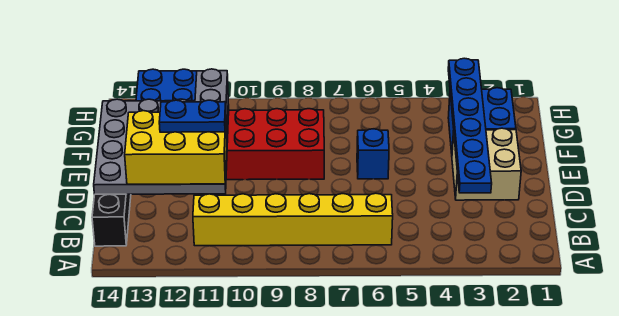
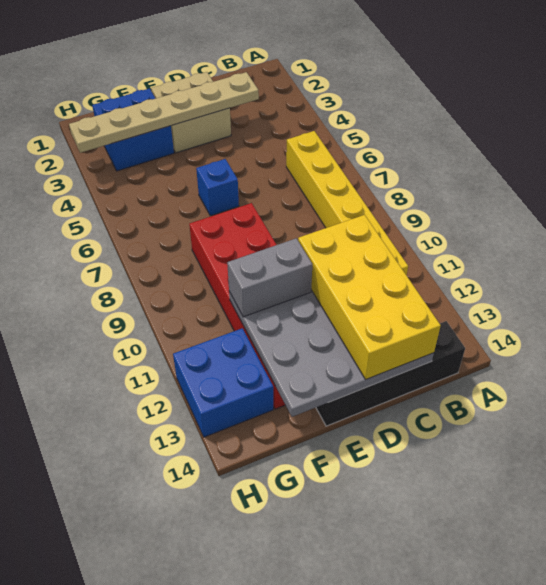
blue plate C3:H3 level 2 -> tan plate C3:H3 level 2
yellow brick C11:D13 level 3 -> yellow brick C11:D14 level 3
blue plate D11:D12 level 4 -> none

